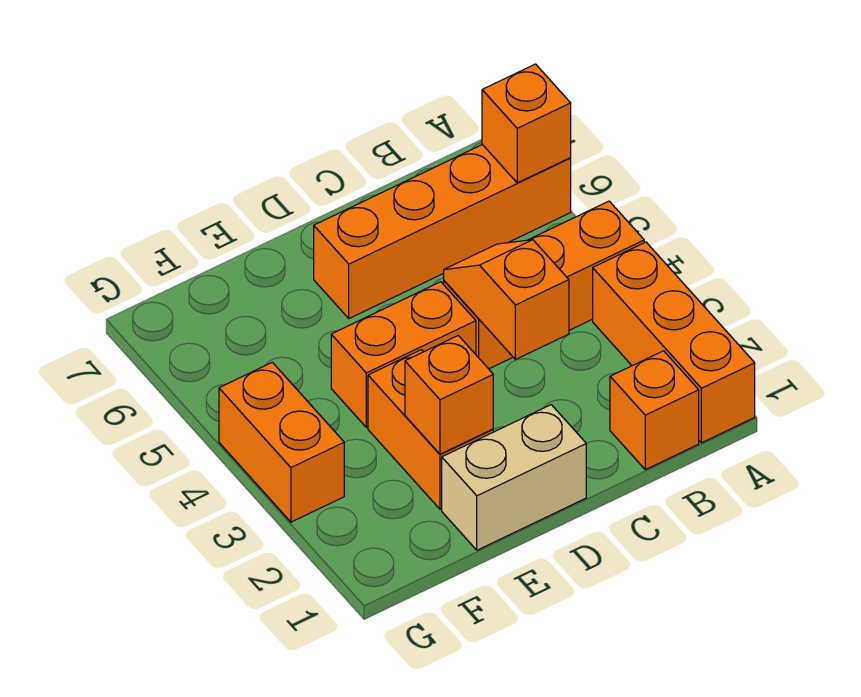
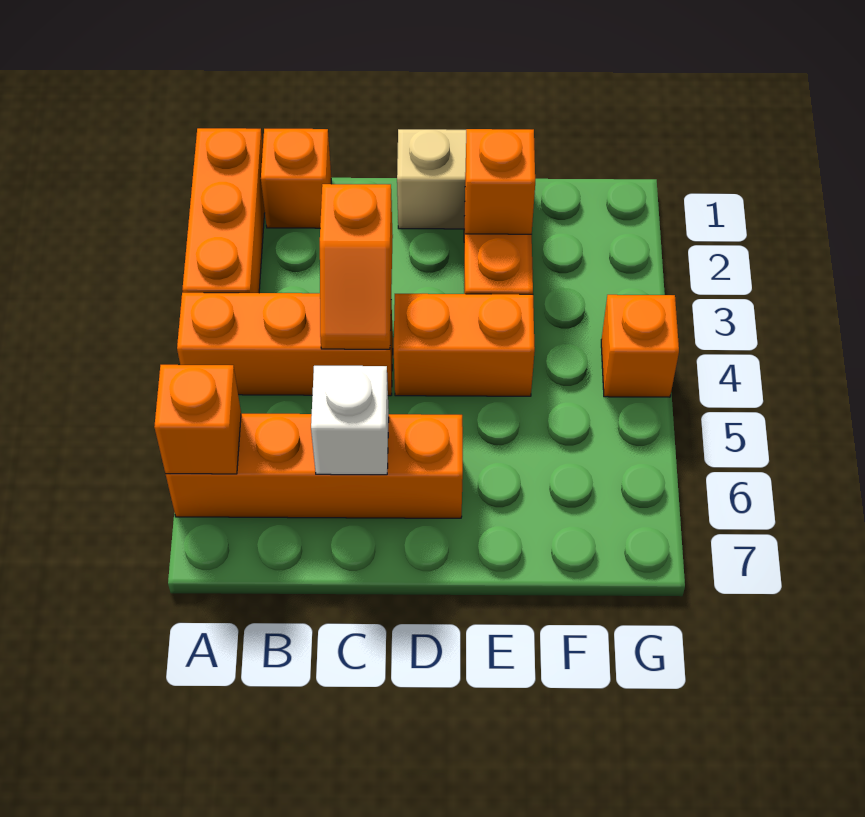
none -> white brick C6 level 2
orange brick G3:G4 level 1 -> orange brick G4 level 1

